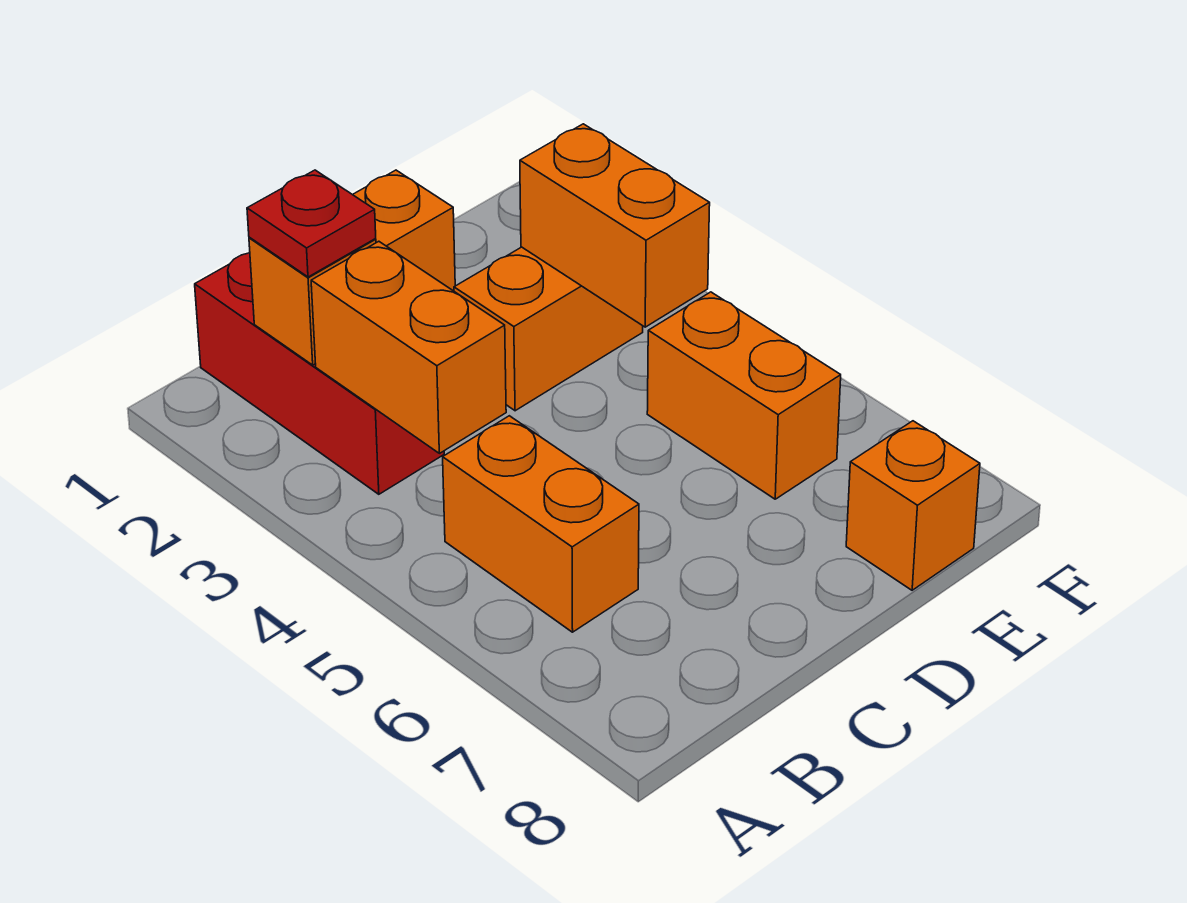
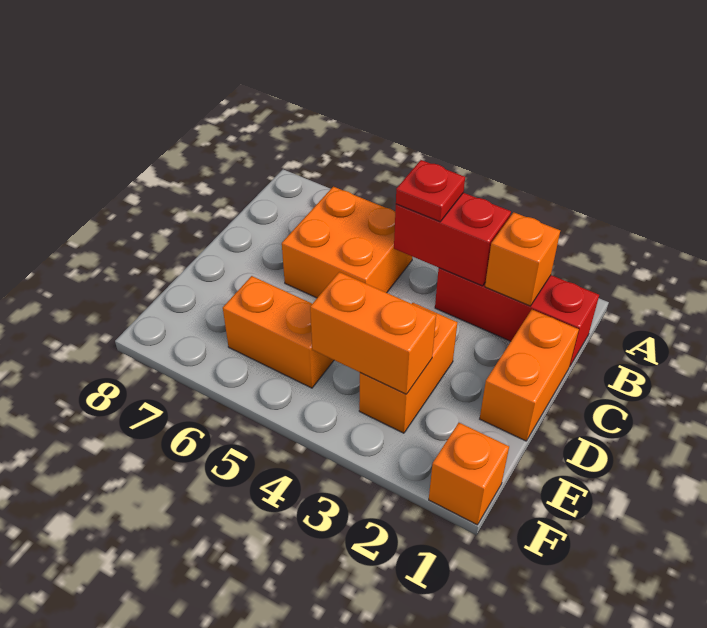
red plate B2 level 3 -> red plate B4 level 3
orange brick B3:B4 level 2 -> red brick B3:B4 level 2
orange brick B5:B6 level 1 -> orange brick B5:C6 level 1
orange brick E8 level 1 -> orange brick F1 level 1

